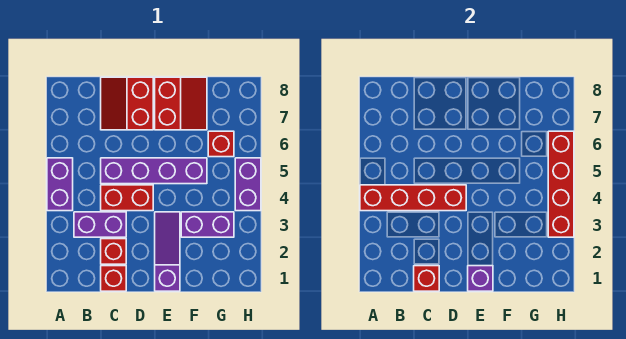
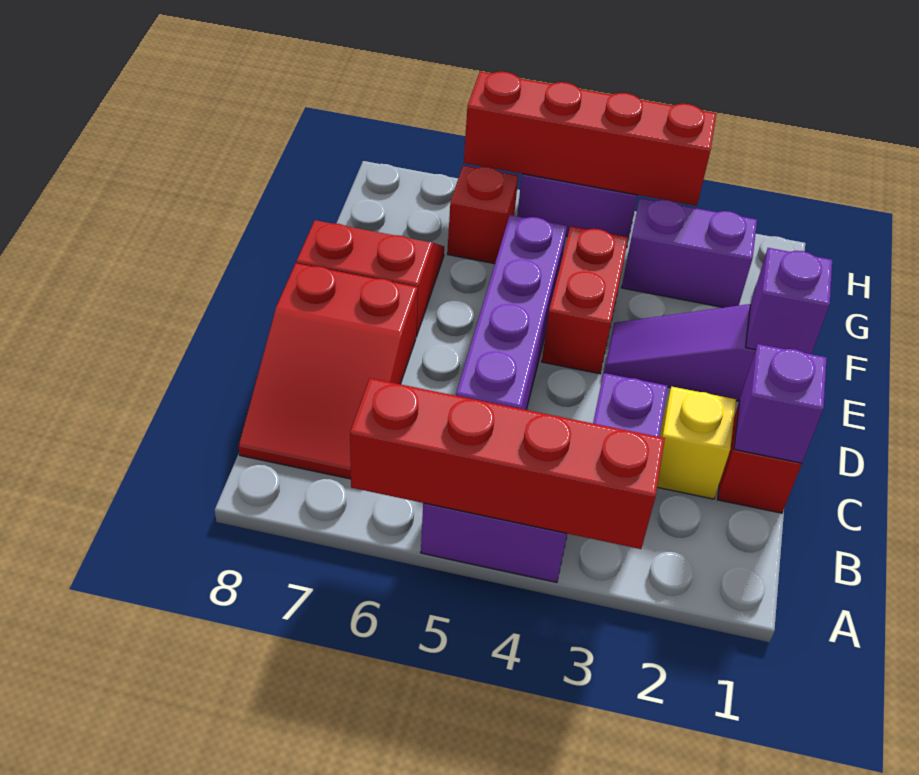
red brick A4:D4 level 2 -> red brick A3:A6 level 2
red brick C1 level 2 -> purple brick C1 level 2
red brick C2 level 1 -> yellow brick C2 level 1
red brick C4:D4 level 1 -> red brick E4:F4 level 1
red slope C7:D8 level 1 top D -> red slope B7:D8 level 1 top D
purple brick F3:G3 level 1 -> purple brick G2:G3 level 1

